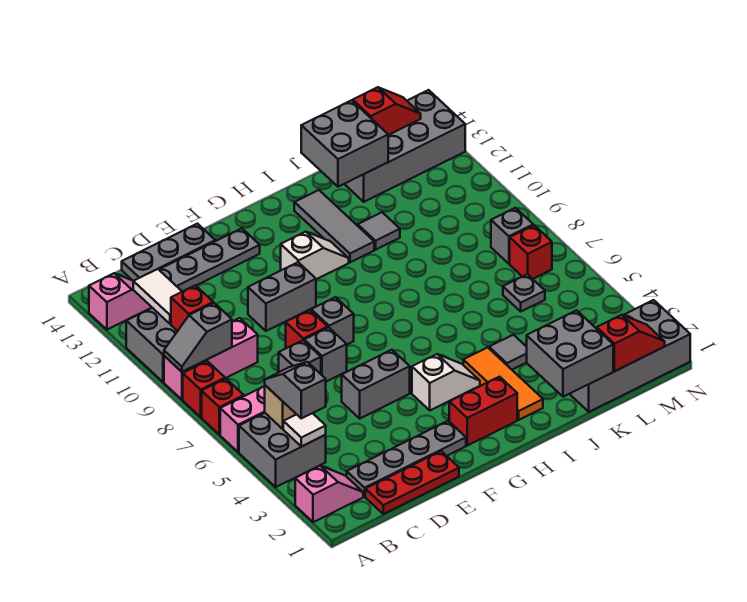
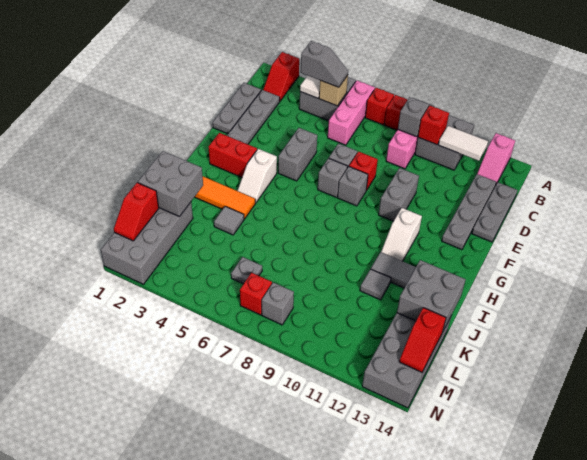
pink slope A2:B2 level 1 top A -> red slope A2:B2 level 1 top A
red plate C1:E1 level 1 -> grey plate C1:E1 level 1
grey brick D7 level 1 -> grey brick F7 level 1
red brick G2:H2 level 1 -> red brick G2:G3 level 1

